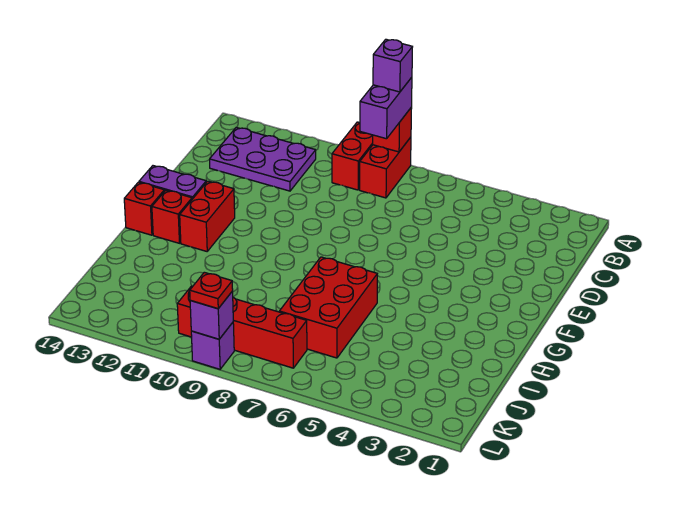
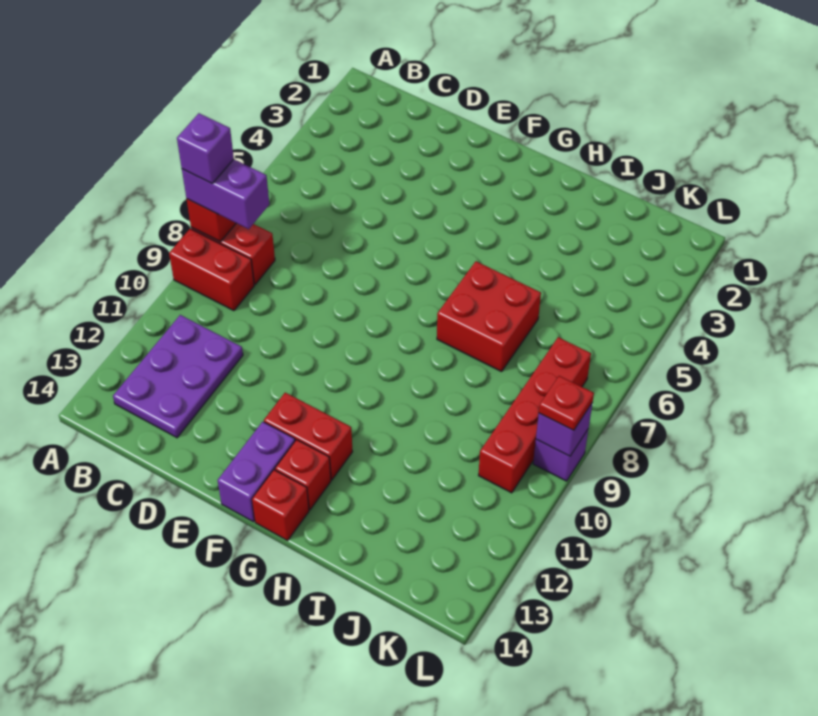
red brick H6:J7 level 1 -> red brick H6:I7 level 1

